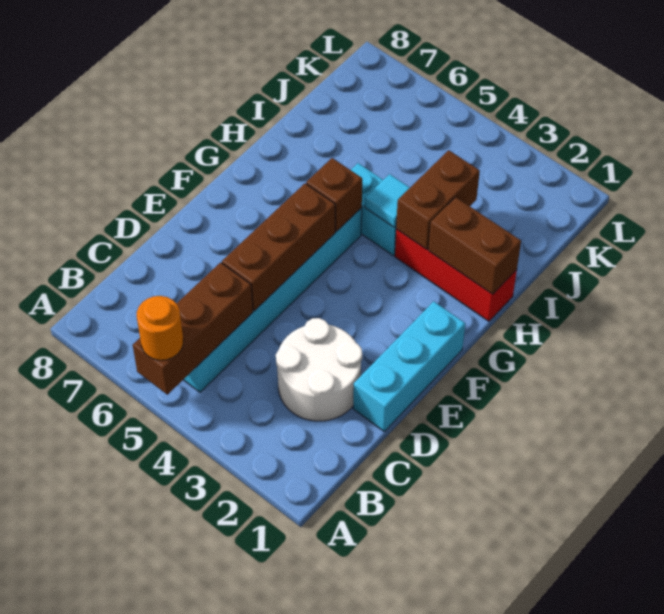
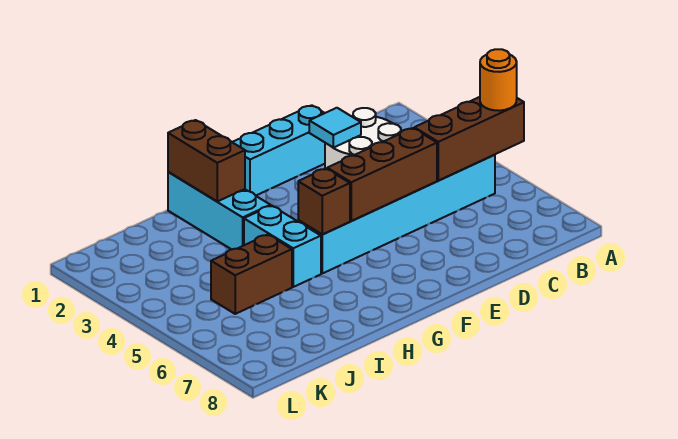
red brick H1:H3 level 1 -> cyan brick H1:H3 level 1
brown brick H3:I3 level 2 -> brown brick I5:J5 level 1
cyan tile H4 level 2 -> cyan tile D2 level 2

